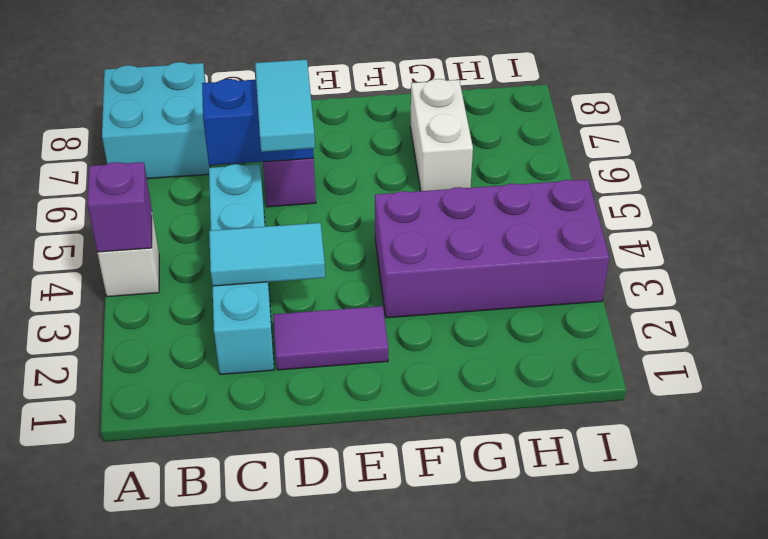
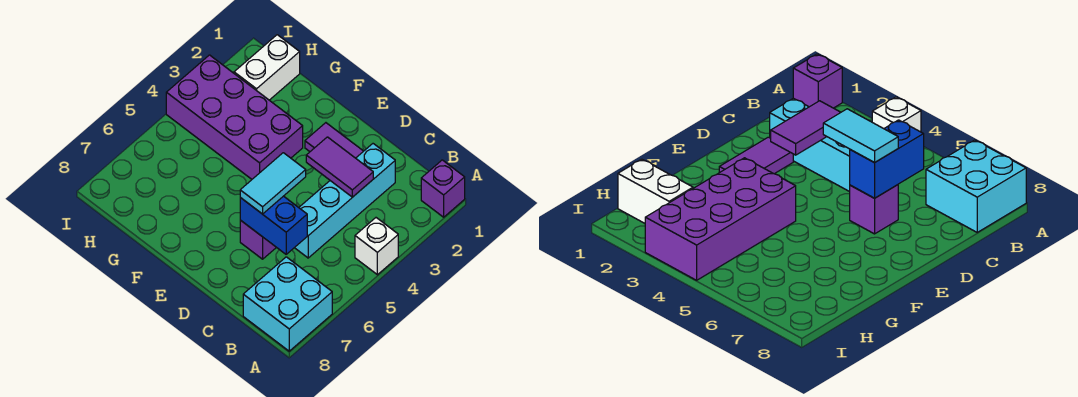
purple brick A4 level 2 -> purple brick A1 level 1
cyan tile C3:D3 level 2 -> purple tile C3:D3 level 2
white brick G6:G7 level 1 -> white brick H1:H2 level 1

